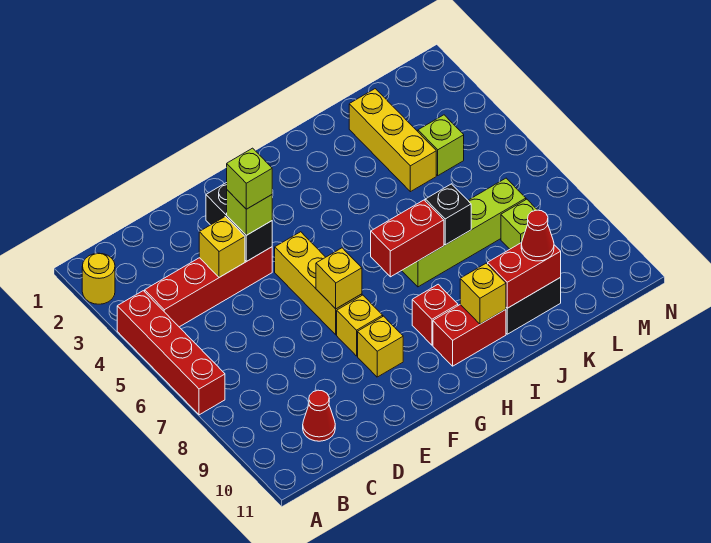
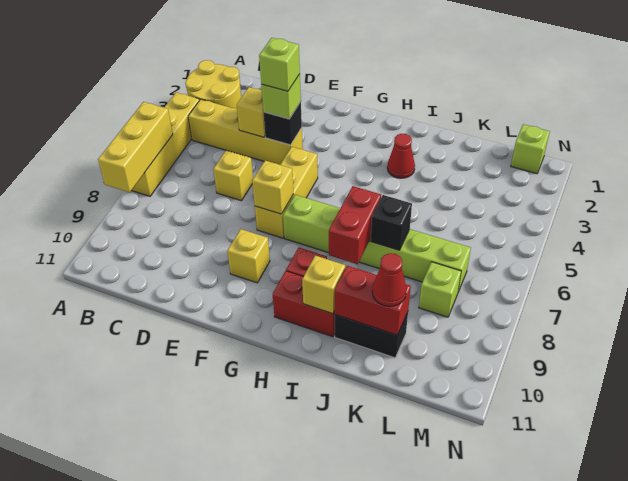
yellow round brick A2 level 1 -> yellow round brick A2:B3 level 1
red brick A4:A7 level 1 -> yellow brick A4:A7 level 1
red brick B4:E4 level 1 -> yellow brick B4:E4 level 1
red cone C10 level 1 -> red cone I3 level 1
black brick E3:E4 level 2 -> black brick E4 level 2
yellow brick F8 level 1 -> yellow brick D6 level 1
red brick H7:I7 level 2 -> red brick I7:I8 level 2
lime brick I7:L7 level 1 -> lime brick G7:L7 level 1
yellow brick K2:K4 level 1 -> yellow brick A6:A8 level 2
lime brick L4 level 1 -> lime brick M1 level 1

